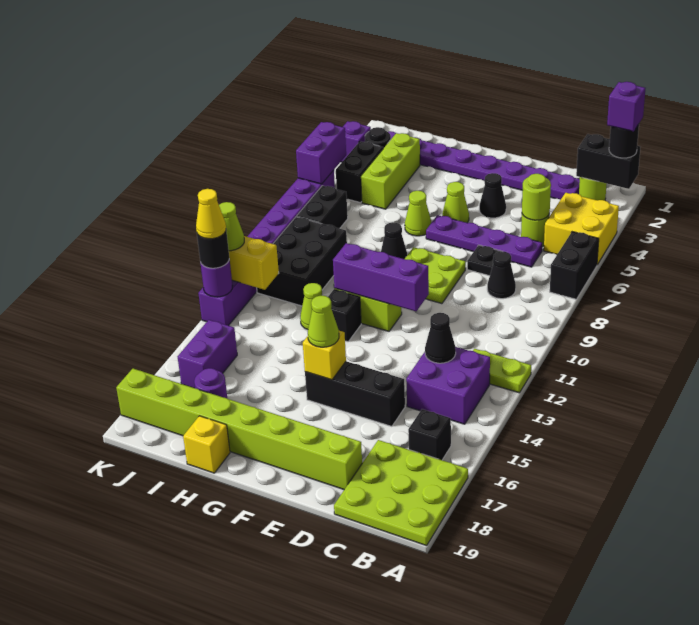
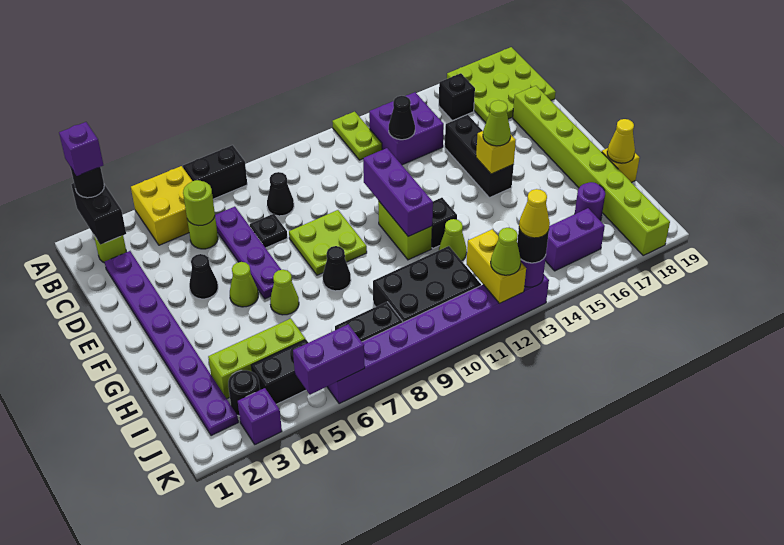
none -> yellow cone H19 level 2

